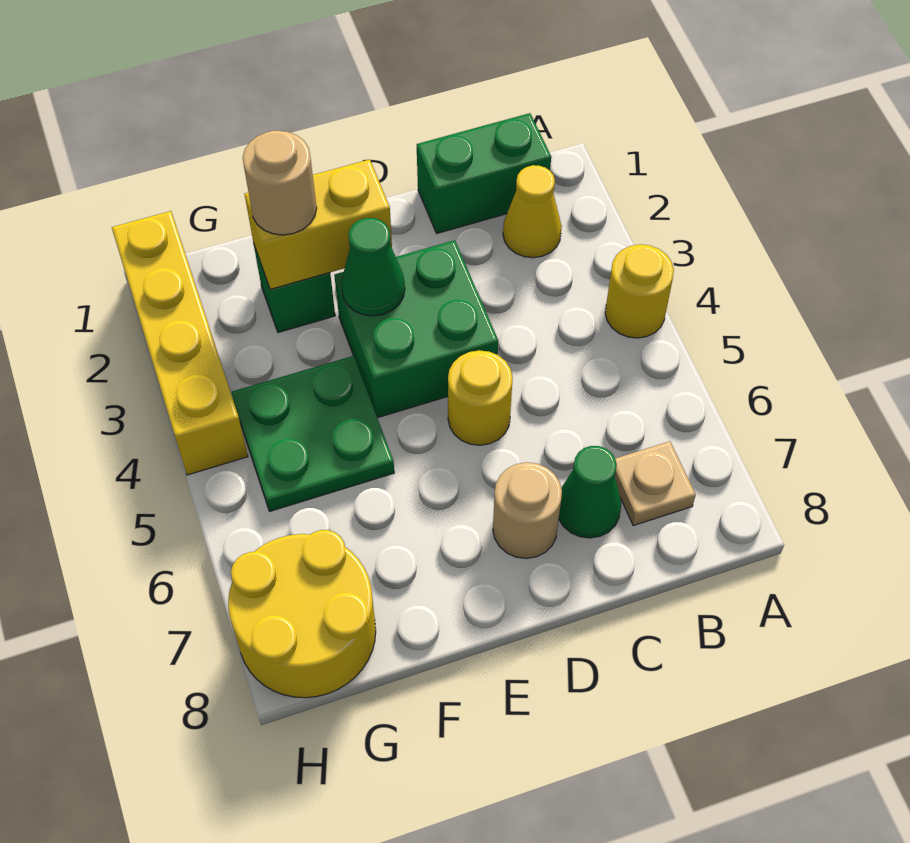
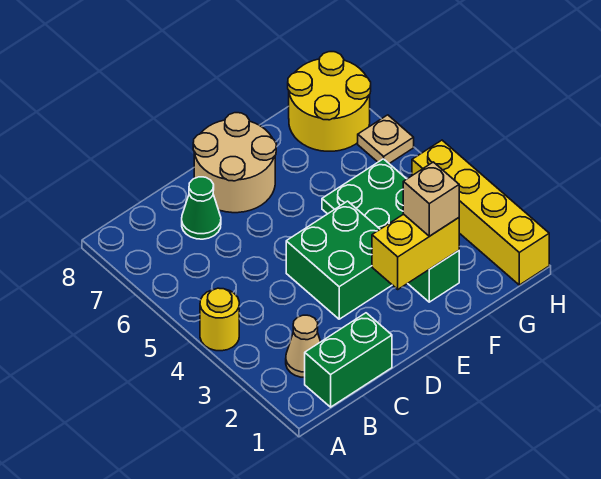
yellow cone B2 level 1 -> tan cone B2 level 1
tan plate B7 level 1 -> tan plate H6 level 1
yellow round brick D5 level 1 -> none
tan round brick D7 level 1 -> tan round brick D7:E8 level 1
green cone E3 level 2 -> none
tan round brick F2 level 3 -> tan brick F2 level 3

